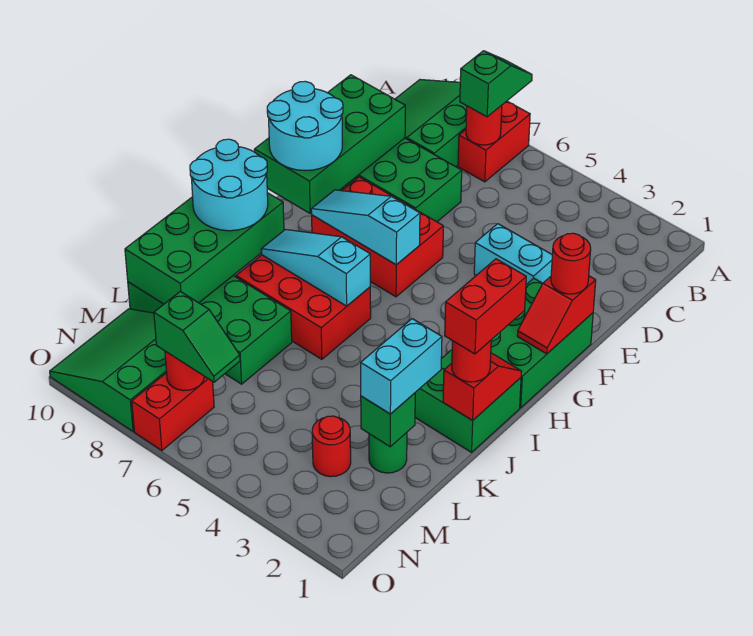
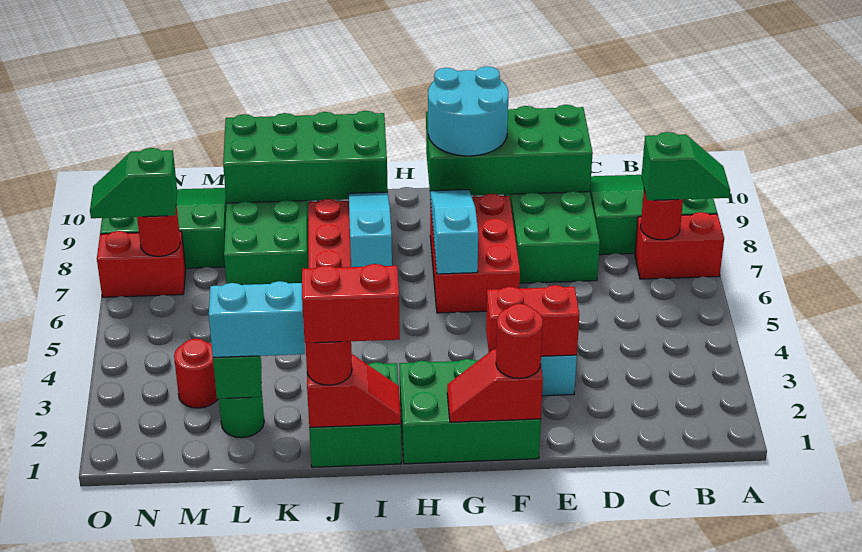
none -> red brick E3:F3 level 2
cyan round brick I9:J10 level 3 -> none
green slope N6:N7 level 3 top 7 -> green slope N7:O7 level 3 top N

